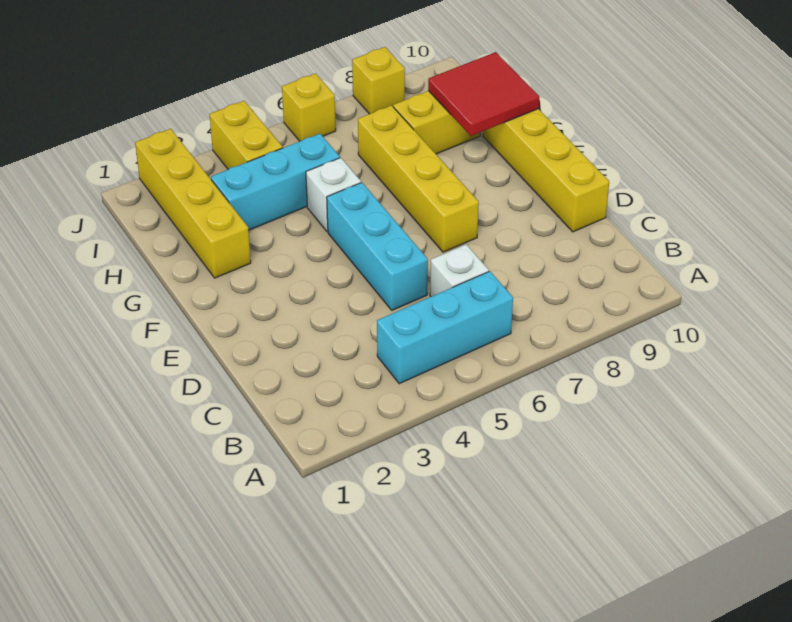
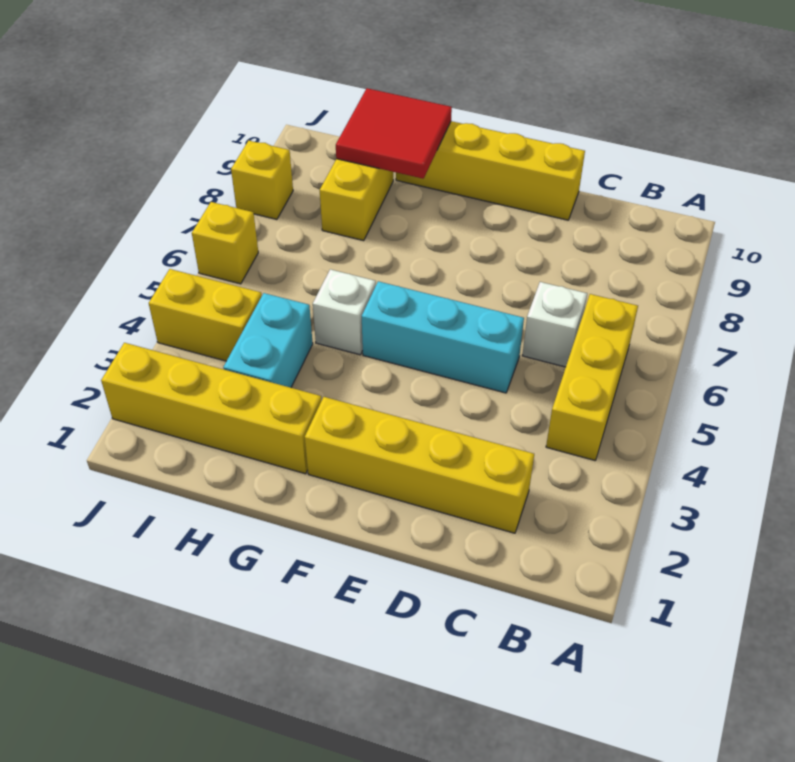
cyan brick B4:B6 level 1 -> yellow brick B4:B6 level 1
yellow brick E7:H7 level 1 -> yellow brick C2:F2 level 1
cyan brick H3:H5 level 1 -> cyan brick H3:H4 level 1

